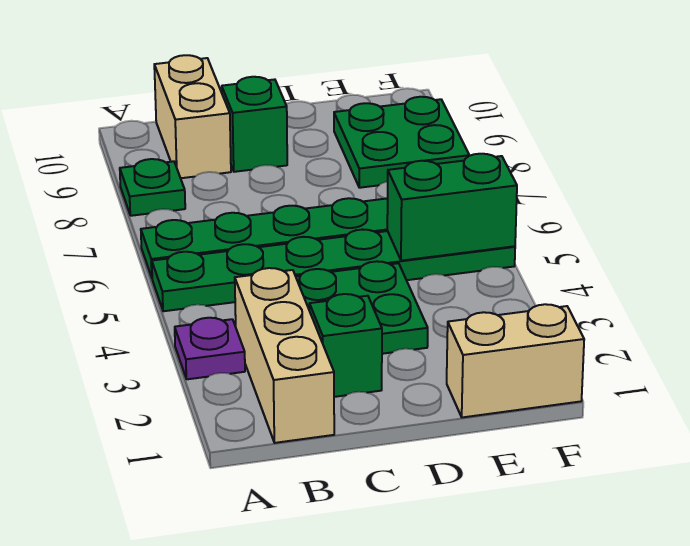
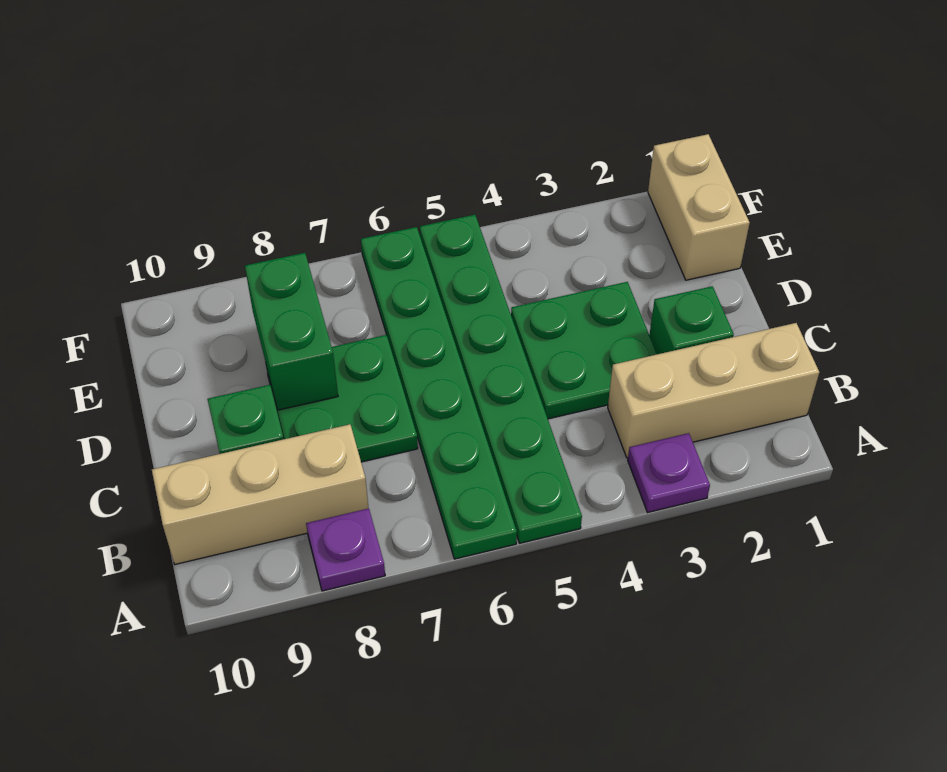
green plate A8 level 1 -> purple plate A8 level 1
tan brick B9:B10 level 1 -> tan brick B8:B10 level 1
green brick E5:F5 level 2 -> green brick D8:E8 level 2
green plate E8:F9 level 1 -> green plate C7:D8 level 1

